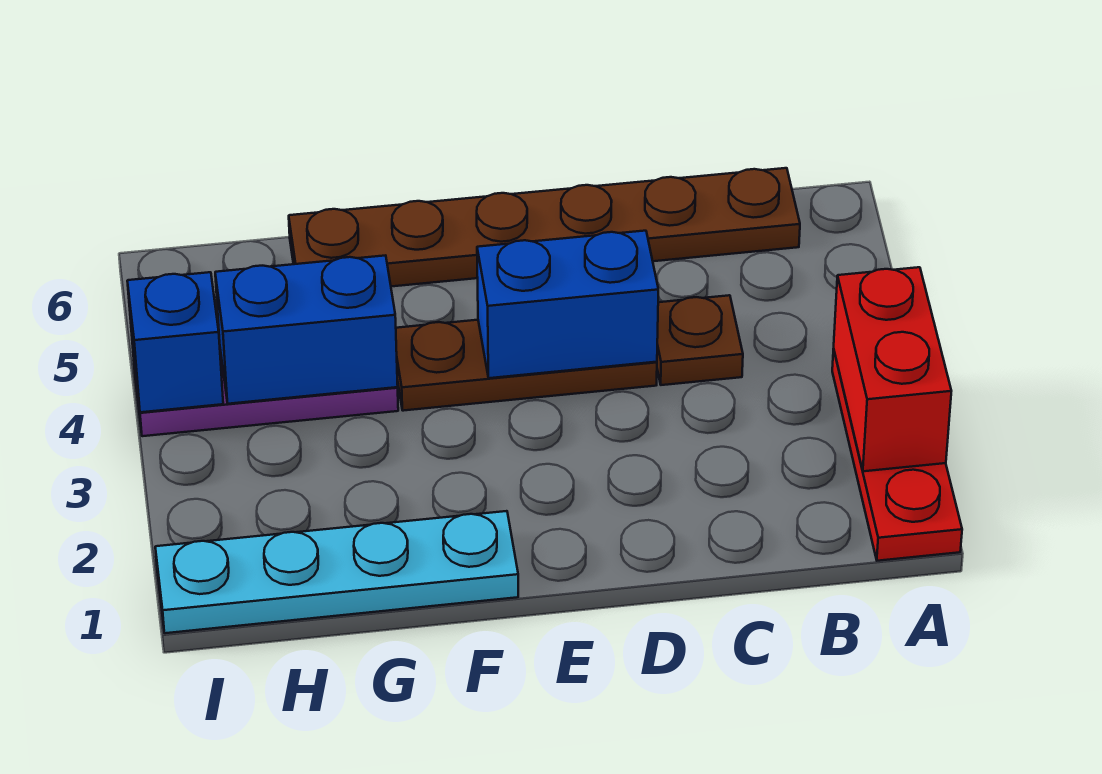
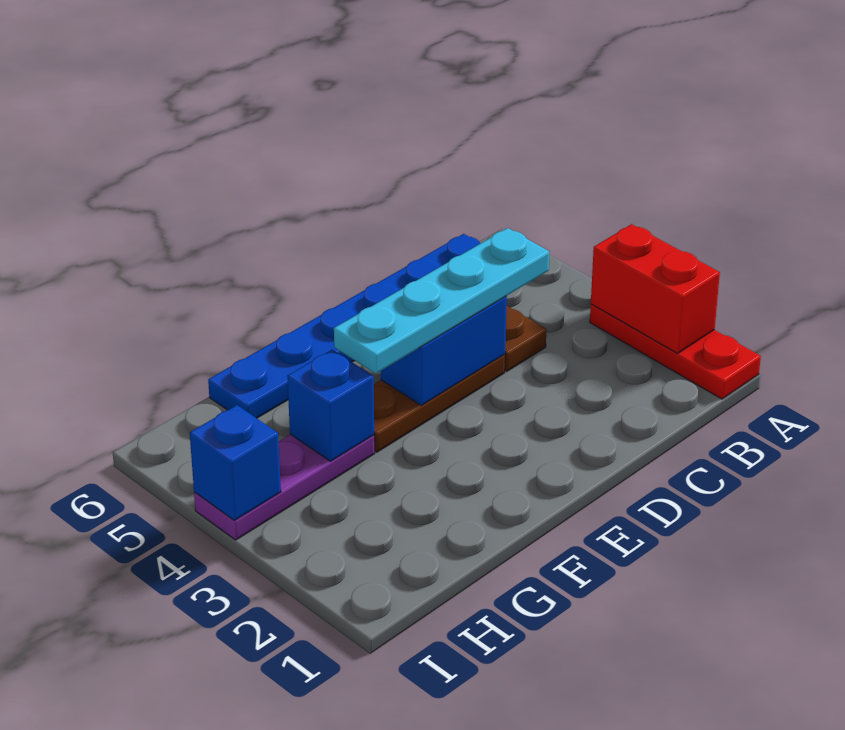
brown plate B6:G6 level 1 -> blue plate B6:G6 level 1
cyan plate F1:I1 level 1 -> cyan plate C4:F4 level 3
blue brick G4:H4 level 2 -> blue brick G4 level 2

